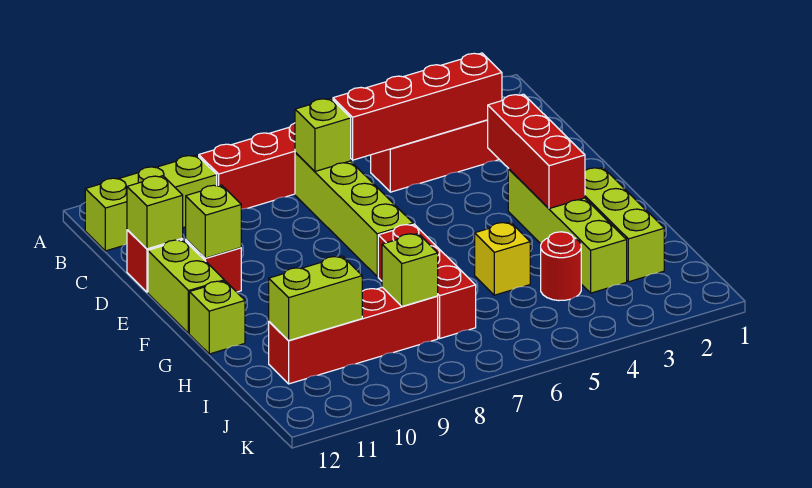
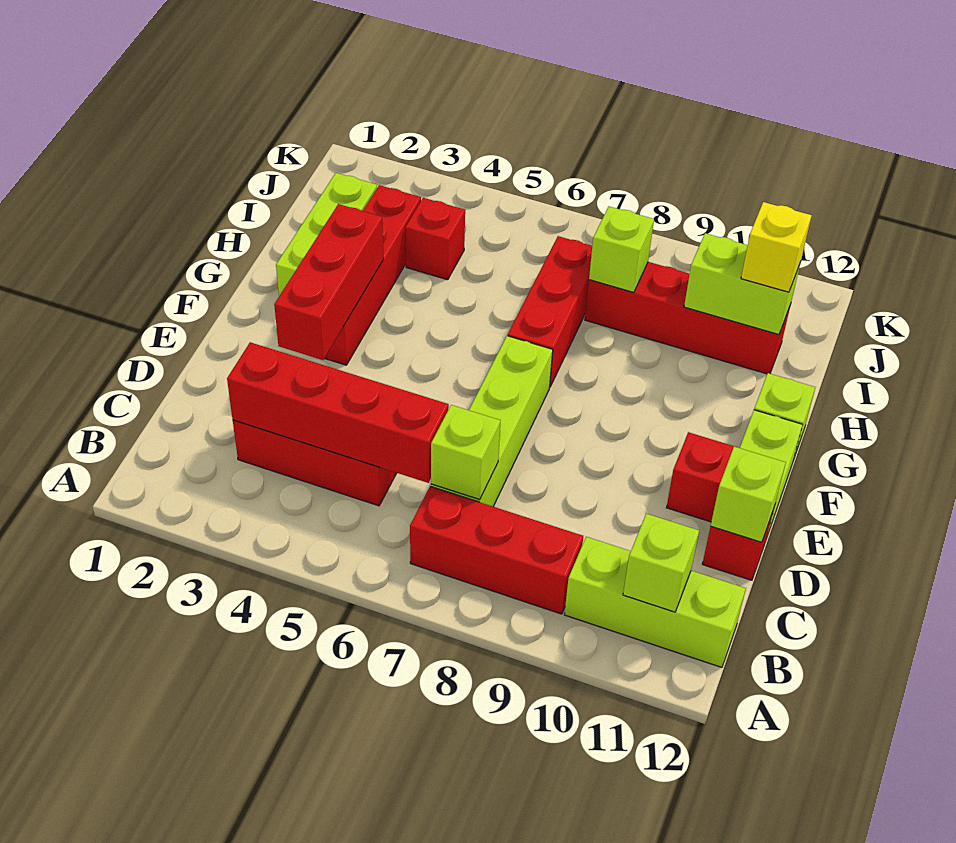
lime brick E11 level 2 -> lime brick B11 level 2
lime brick F3:I3 level 1 -> red brick F3:I3 level 1
yellow brick H5 level 1 -> yellow brick I11 level 3
red round brick I4 level 1 -> red brick I4 level 1

